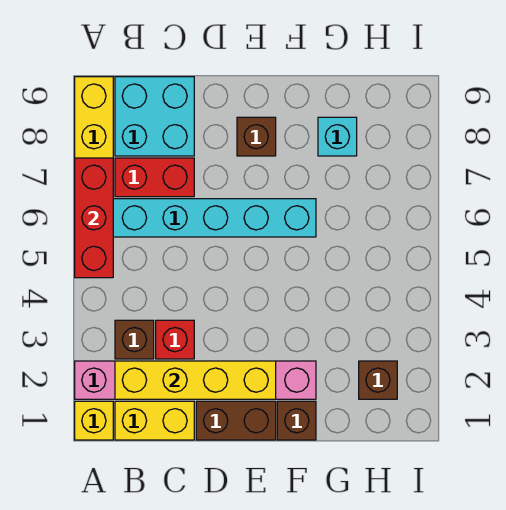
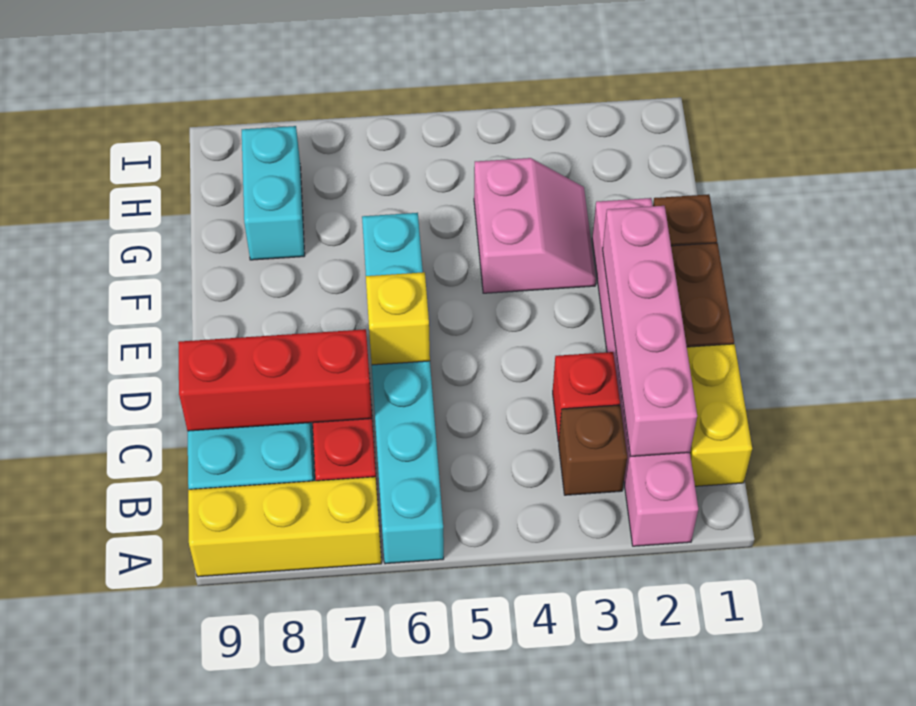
yellow brick A1 level 1 -> yellow brick D6 level 2
red brick A5:A7 level 2 -> red brick C7:C9 level 2
yellow brick B2:E2 level 2 -> pink brick B2:E2 level 2
brown brick E8 level 1 -> none
none -> pink slope F3:G4 level 1 top 4
cyan brick G8 level 1 -> cyan brick G8:H8 level 1
brown brick H2 level 1 -> none

